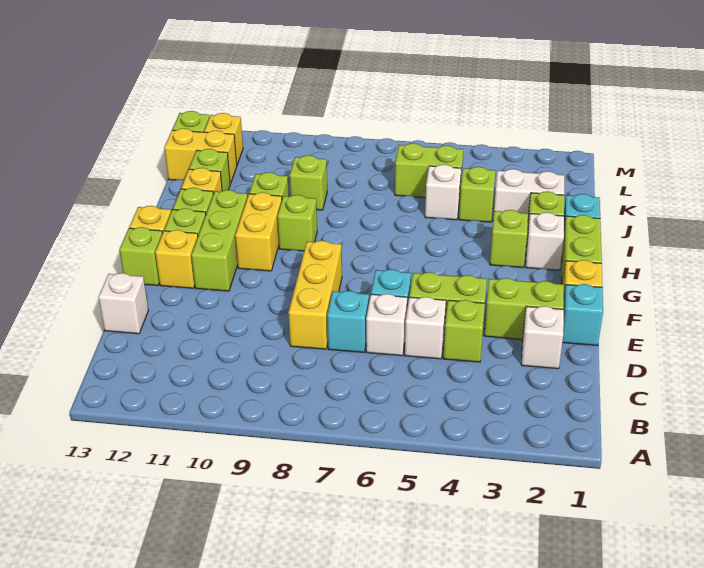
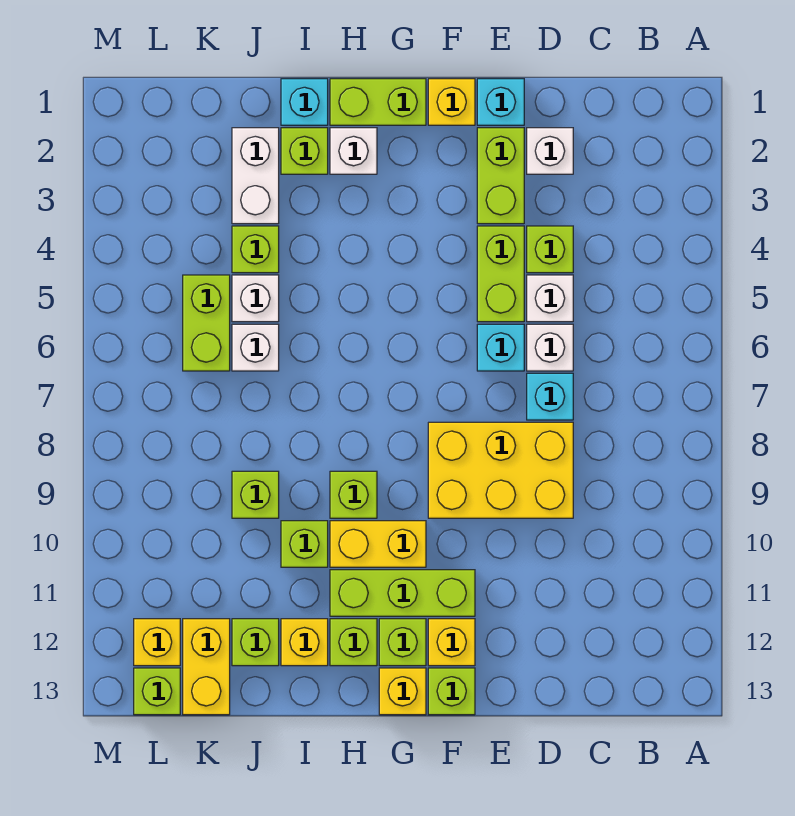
yellow brick D8:F8 level 1 -> yellow brick D8:F9 level 1
white brick D13 level 1 -> white brick J6 level 1
lime brick H3 level 1 -> none

